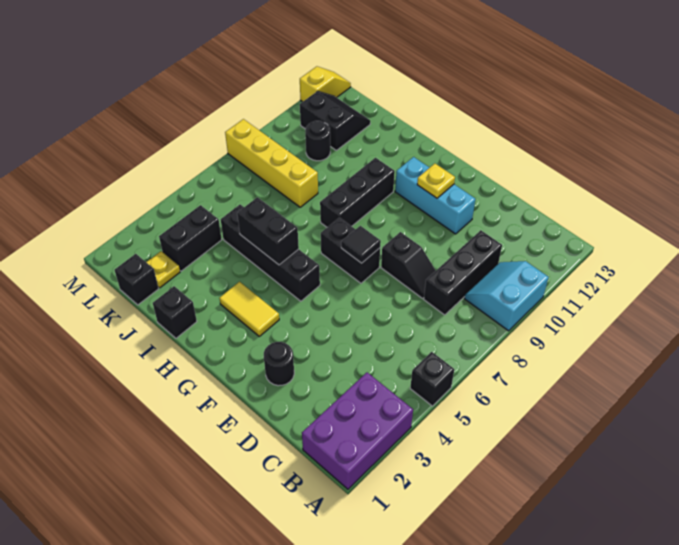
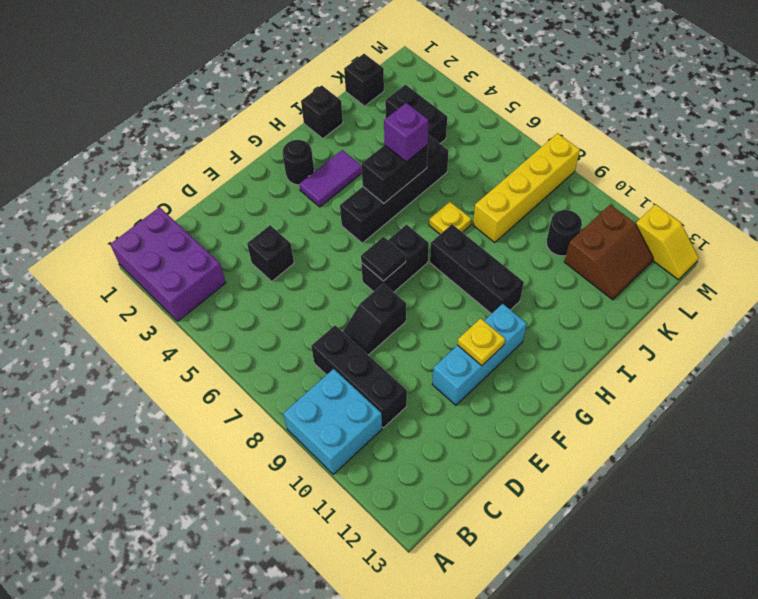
black brick A5 level 1 -> black brick D4 level 1
cyan slope A9:B10 level 1 top A -> cyan brick A9:B10 level 1
black round brick E2 level 1 -> black round brick G2 level 1
yellow tile G3:H3 level 1 -> purple tile G3:H3 level 1
none -> purple brick I5 level 3
yellow plate K2 level 1 -> yellow plate I7 level 1
black slope K11:L12 level 1 top 11 -> brown slope K11:L12 level 1 top 11

